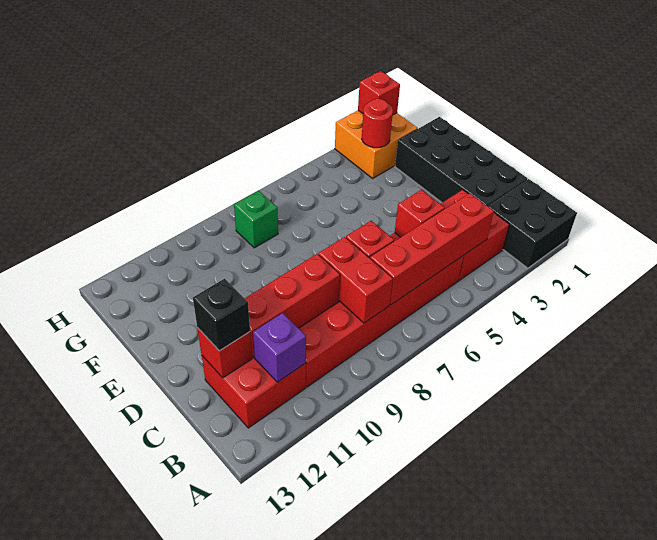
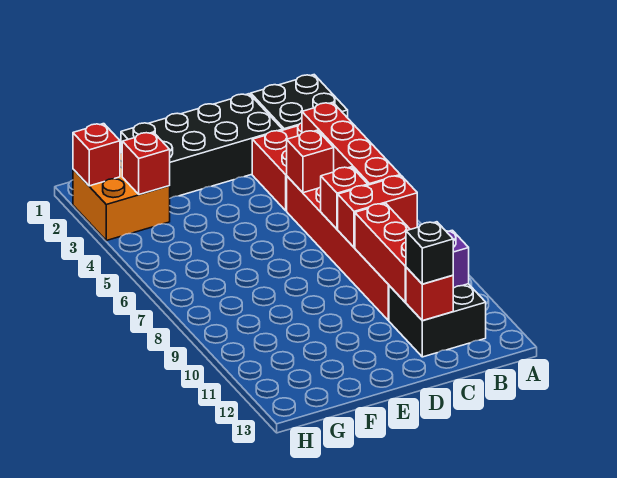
red brick B11:C12 level 1 -> black brick B11:C12 level 1
red round brick G3 level 2 -> red brick G3 level 2
green brick G8 level 1 -> none

